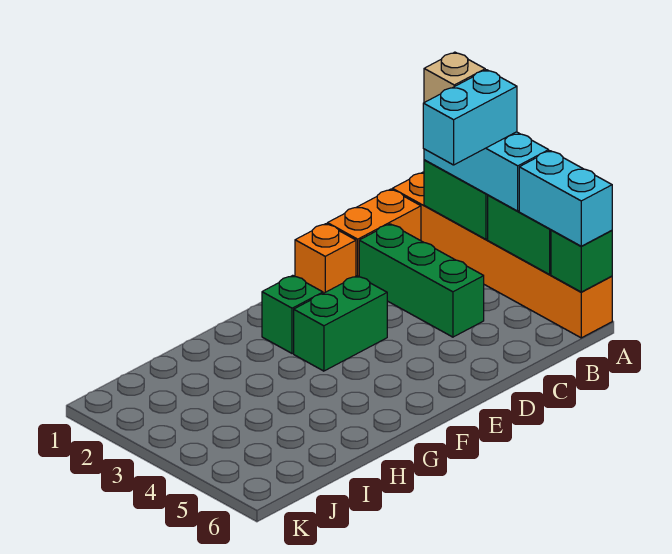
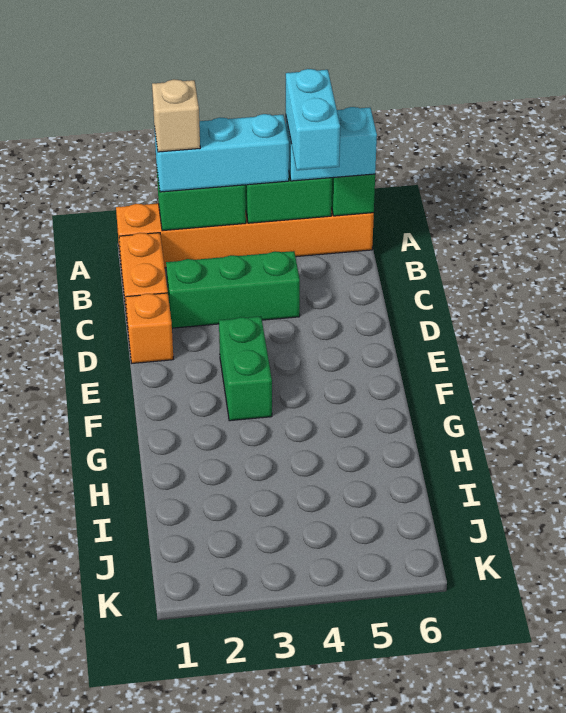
cyan brick A3:B3 level 4 -> cyan brick A5:B5 level 4
green brick F2 level 1 -> none

